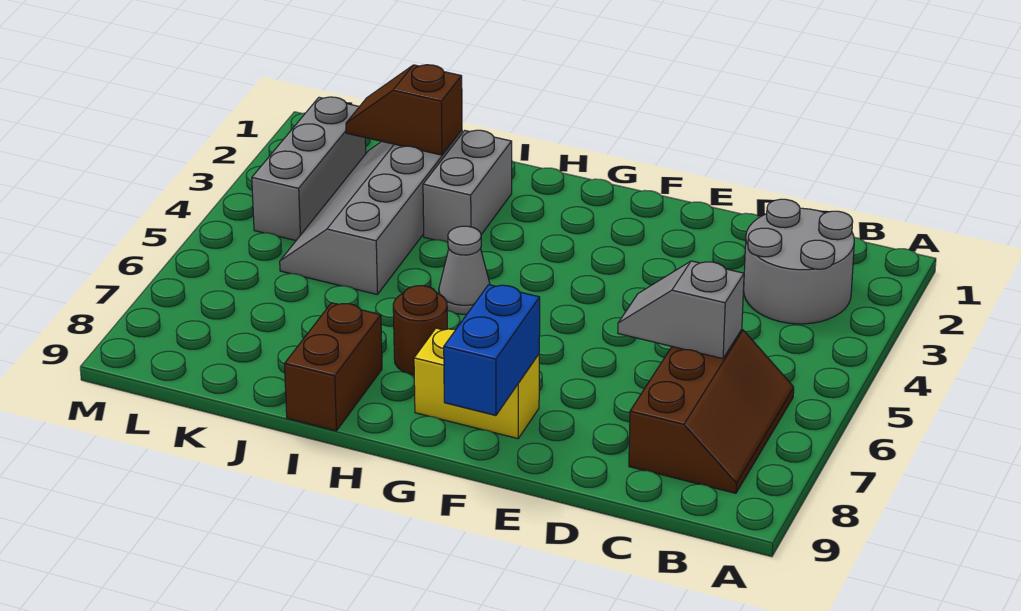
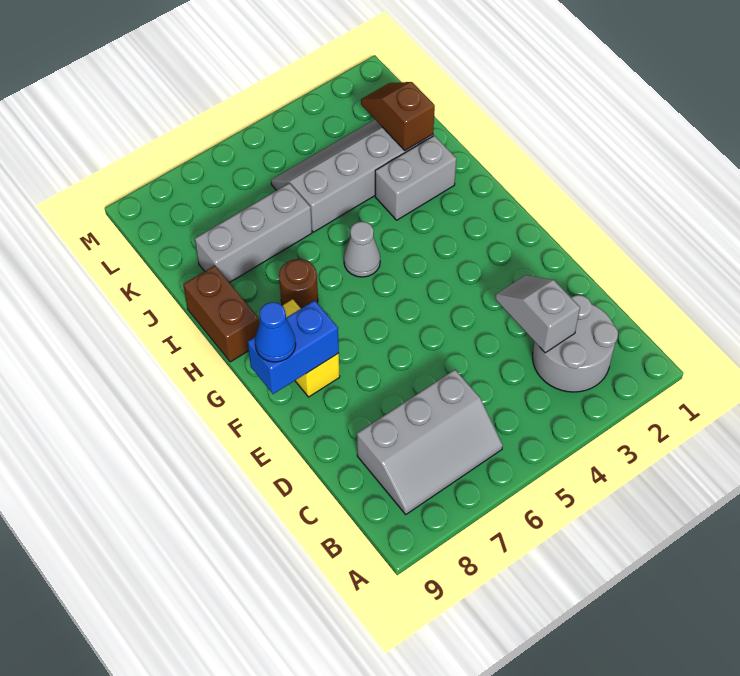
brown slope B6:C8 level 1 top C -> grey slope B6:C8 level 1 top C
grey slope C6:D6 level 2 top C -> grey slope C3:D3 level 2 top C
none -> blue cone F9 level 3
brown brick I8:I9 level 1 -> brown brick H9:I9 level 1
grey brick L2:L4 level 1 -> grey brick J6:J8 level 1

